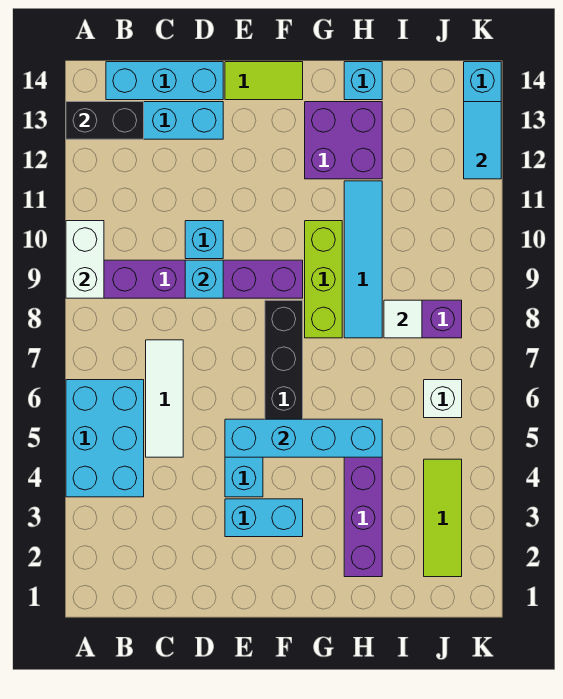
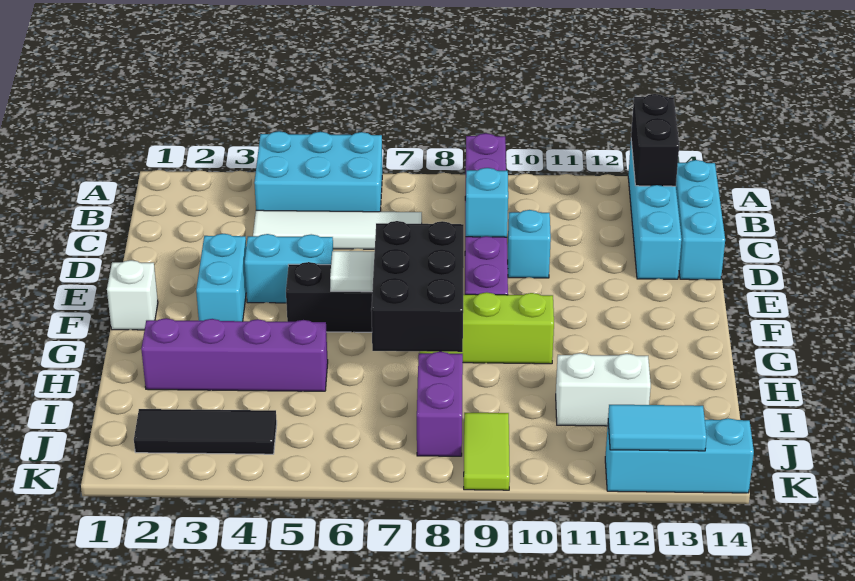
white brick A9:A10 level 2 -> white brick I11:I12 level 1
white tile C5:C7 level 1 -> white tile C4:C7 level 1
cyan brick E5:H5 level 2 -> none
lime tile E14:F14 level 1 -> lime tile J9:K9 level 1
none -> black brick F7:H8 level 2
purple brick G12:H13 level 1 -> none
cyan tile H8:H11 level 1 -> none
cyan brick H14 level 1 -> none
white tile I8 level 2 -> white tile F6 level 2
lime tile J2:J4 level 1 -> black tile J2:J4 level 1
white brick J6 level 1 -> white brick F1 level 1

